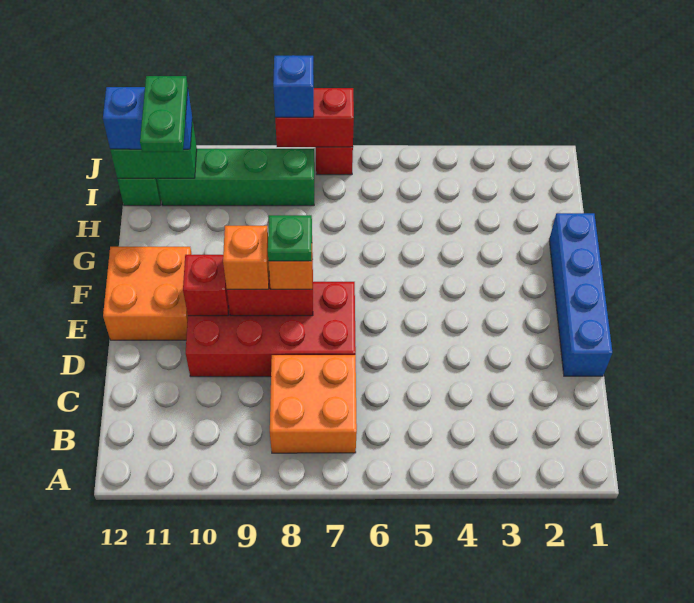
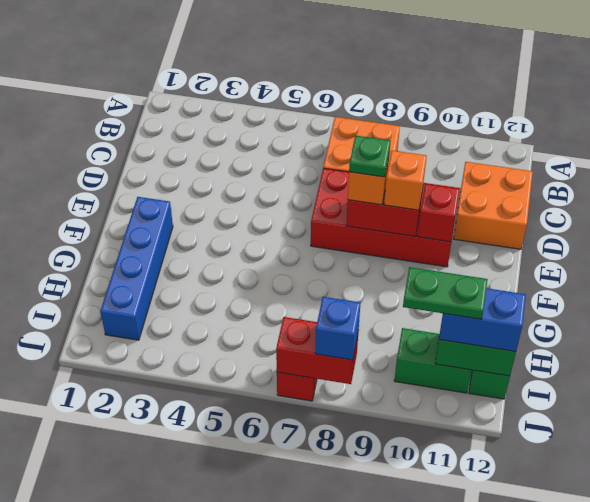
blue brick D1:G1 level 1 -> blue brick F2:I2 level 1
orange brick E11:F12 level 1 -> orange brick C11:D12 level 1
green plate H11:I11 level 4 -> green plate I10:I11 level 4
green brick I8:I11 level 1 -> green brick I10:I11 level 1

